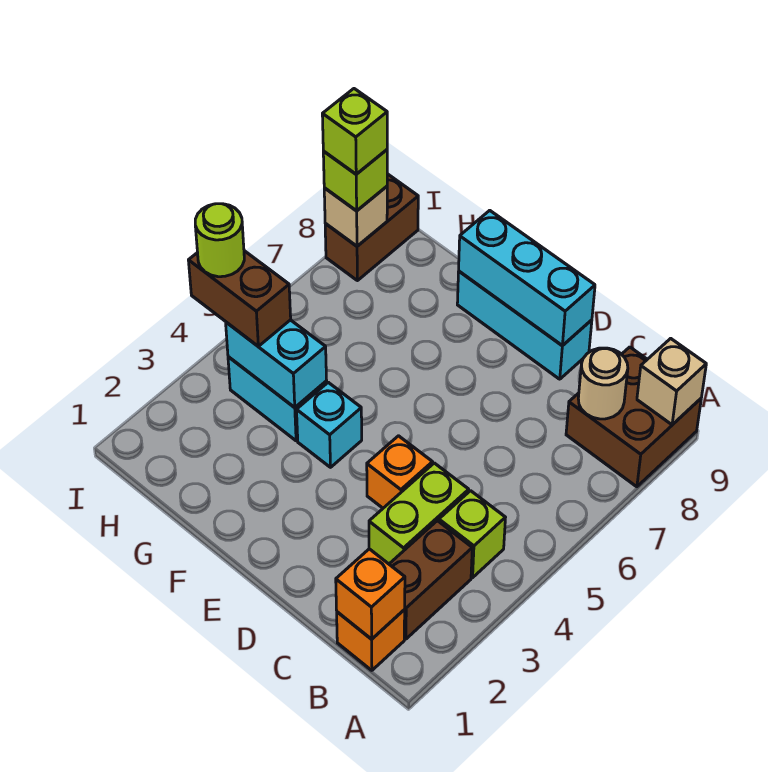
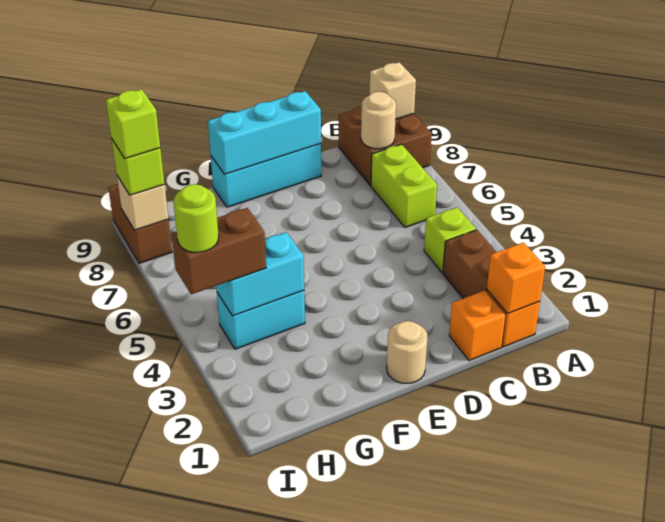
lime brick C3:C4 level 1 -> lime brick B6:B7 level 1
orange brick D4 level 1 -> orange brick C1 level 1
none -> tan round brick E1 level 1
cyan brick F4 level 1 -> none

